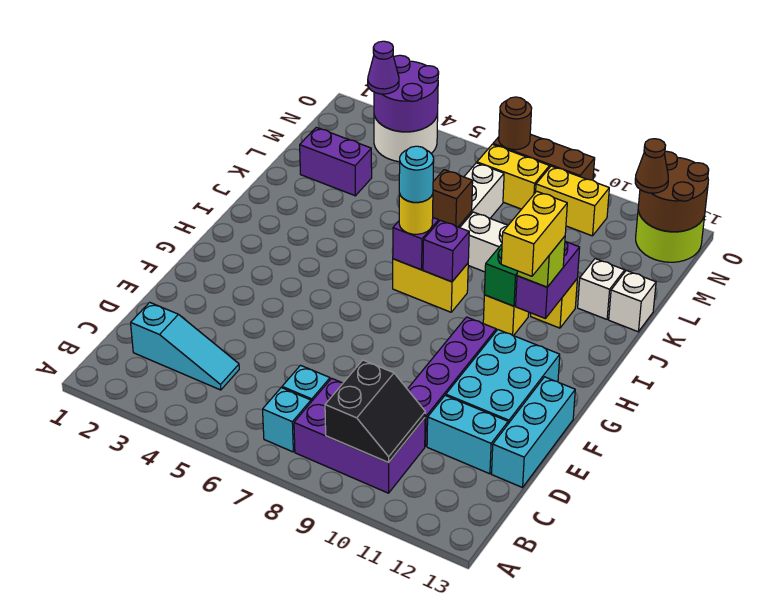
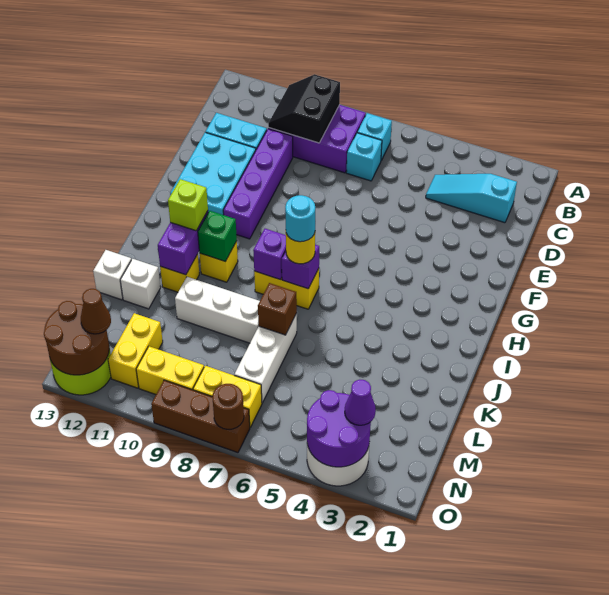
cyan brick D13:F13 level 1 -> none
yellow brick H11:I11 level 4 -> yellow brick M11:N11 level 1
purple brick L2:L3 level 1 -> none

